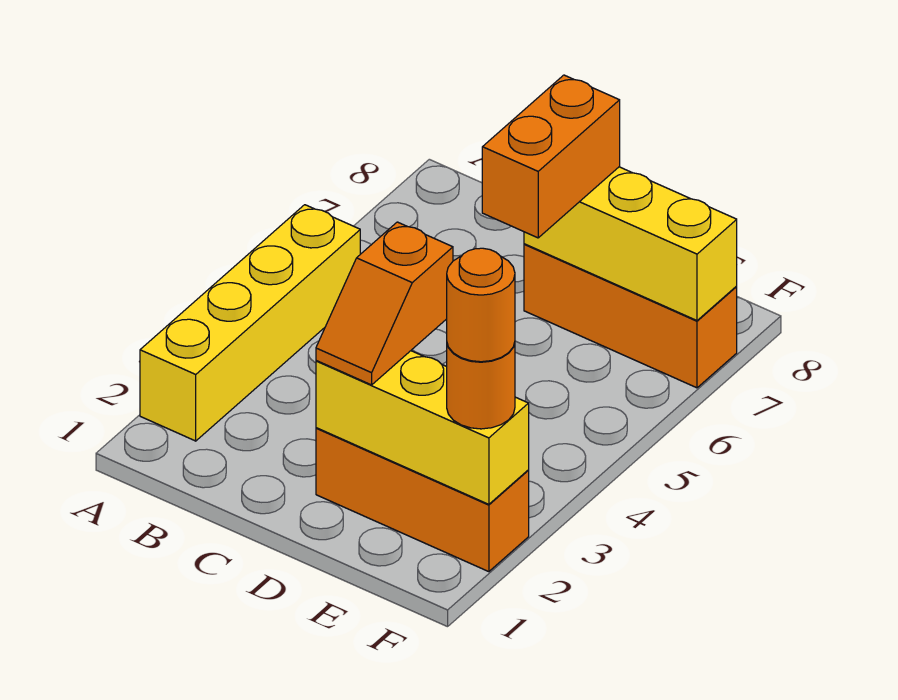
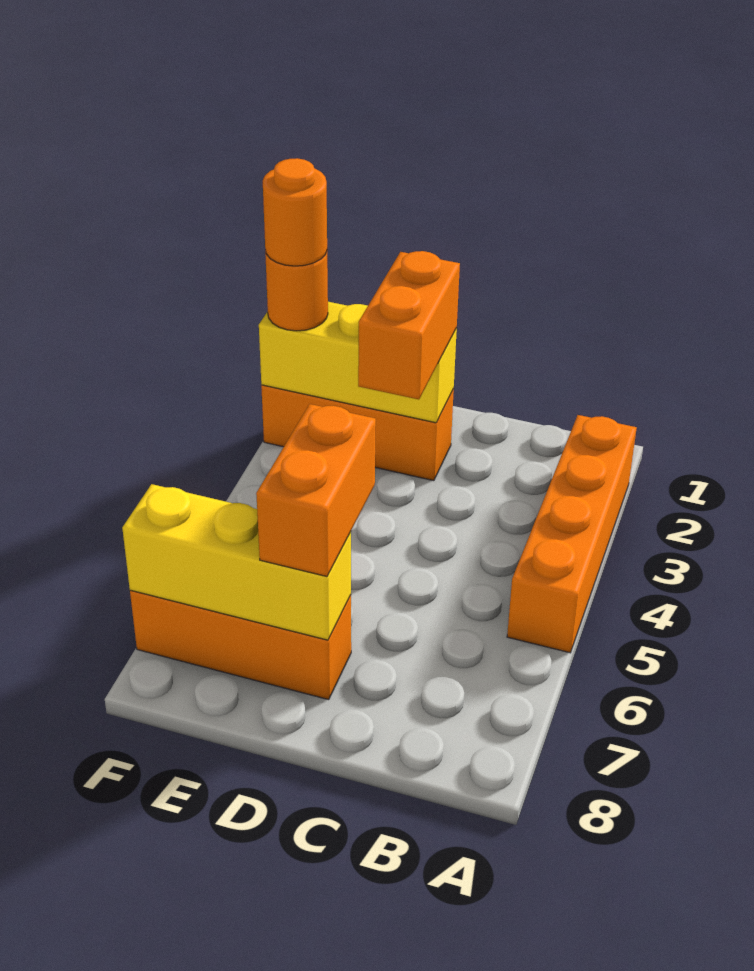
yellow brick A2:A5 level 1 -> orange brick A2:A5 level 1
orange slope D2:D3 level 3 top 3 -> orange brick D2:D3 level 3

